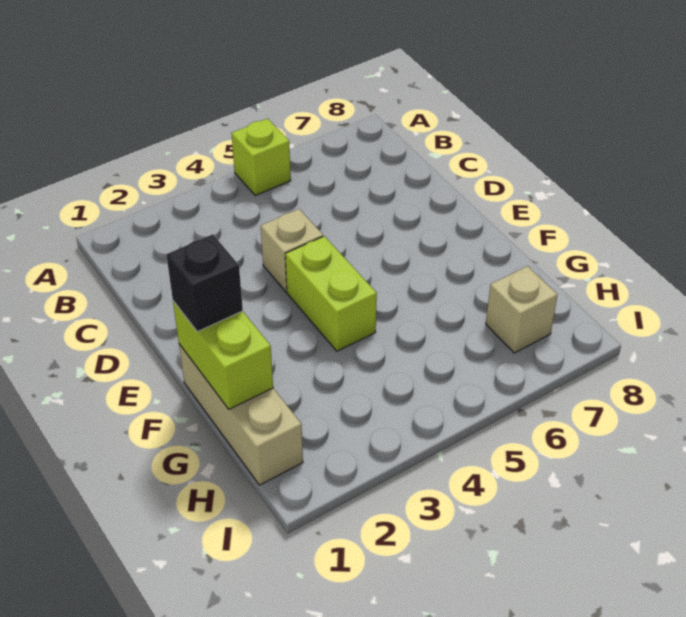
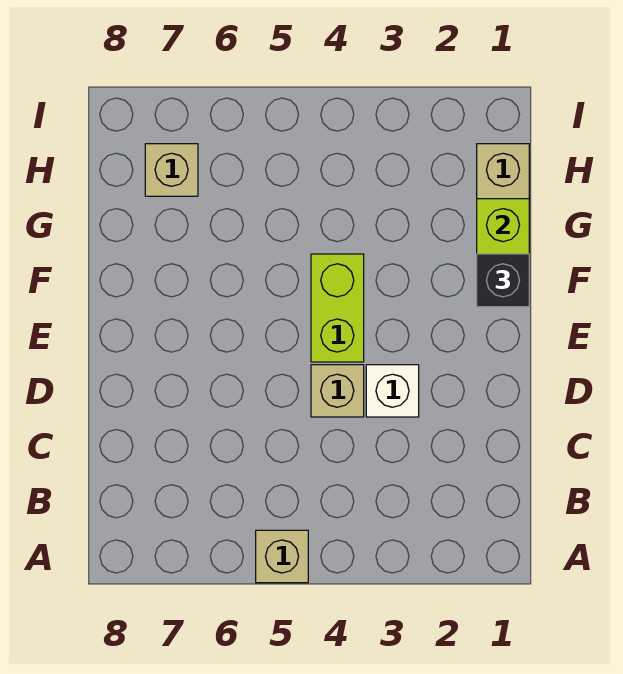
lime brick A5 level 1 -> tan brick A5 level 1
none -> white brick D3 level 1

